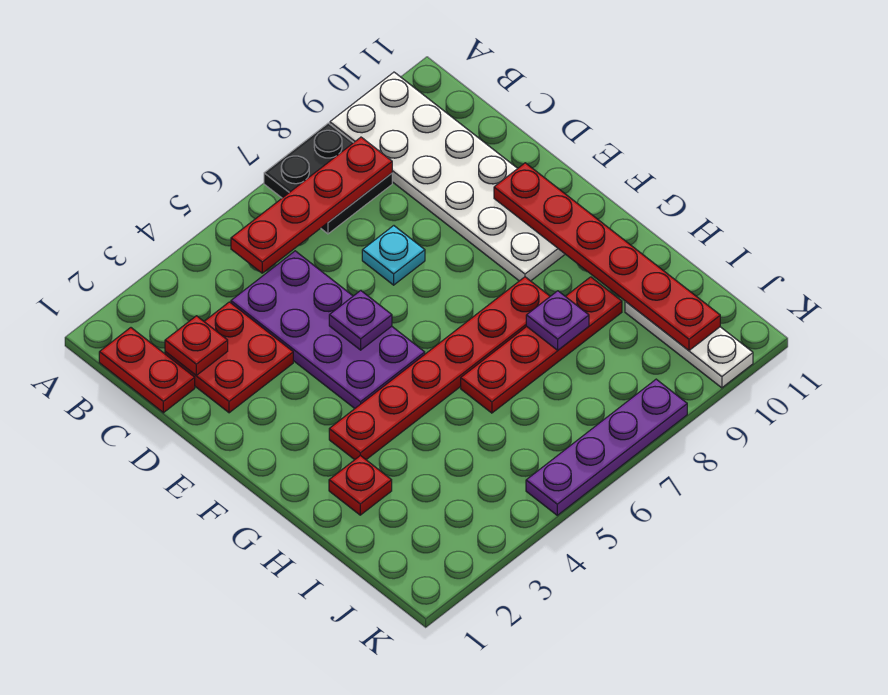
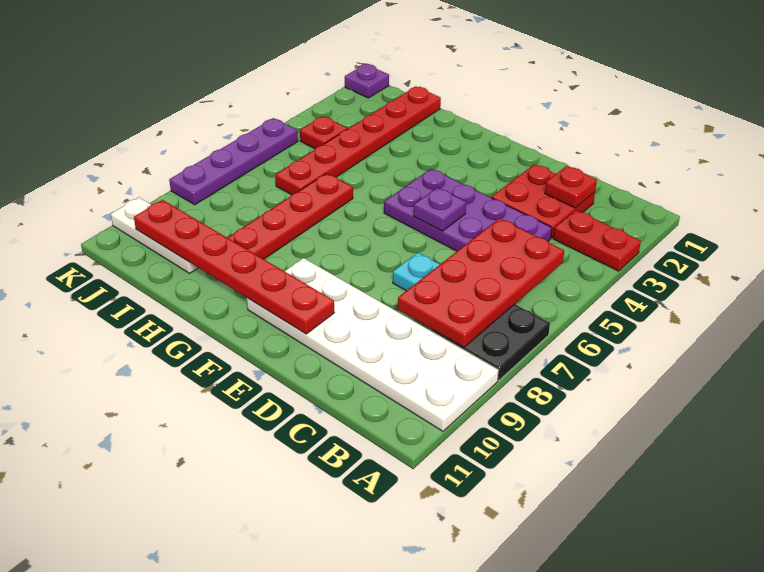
red plate B1:C1 level 1 -> red plate A3:B3 level 1
red plate B5:B8 level 2 -> red plate B5:C8 level 2
red plate G3:G8 level 1 -> red plate I1:I6 level 1
red plate H2 level 1 -> red plate J4 level 1
purple plate H8 level 2 -> purple plate K1 level 1

